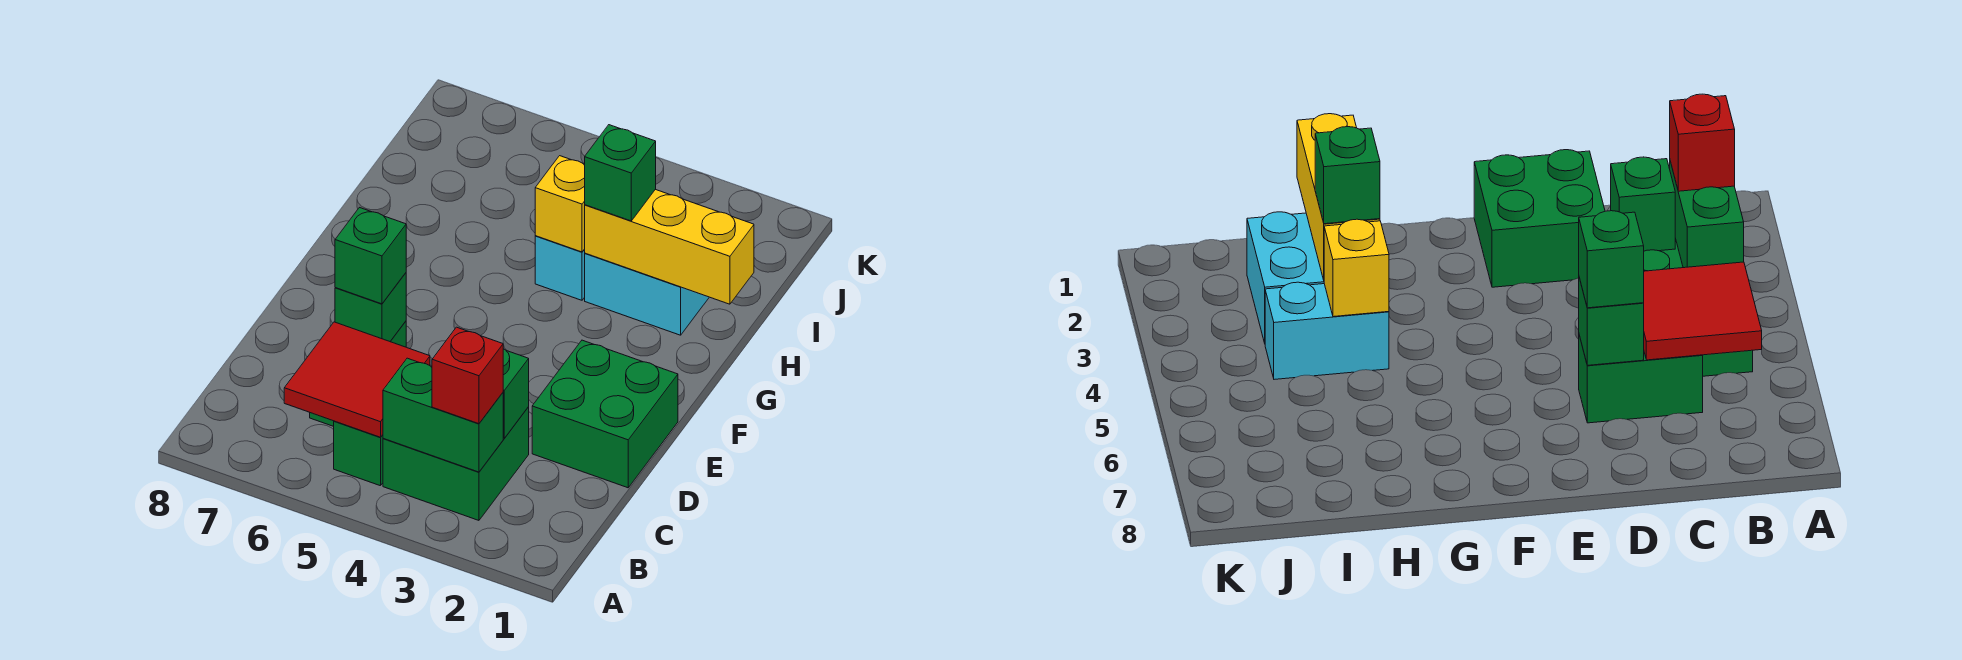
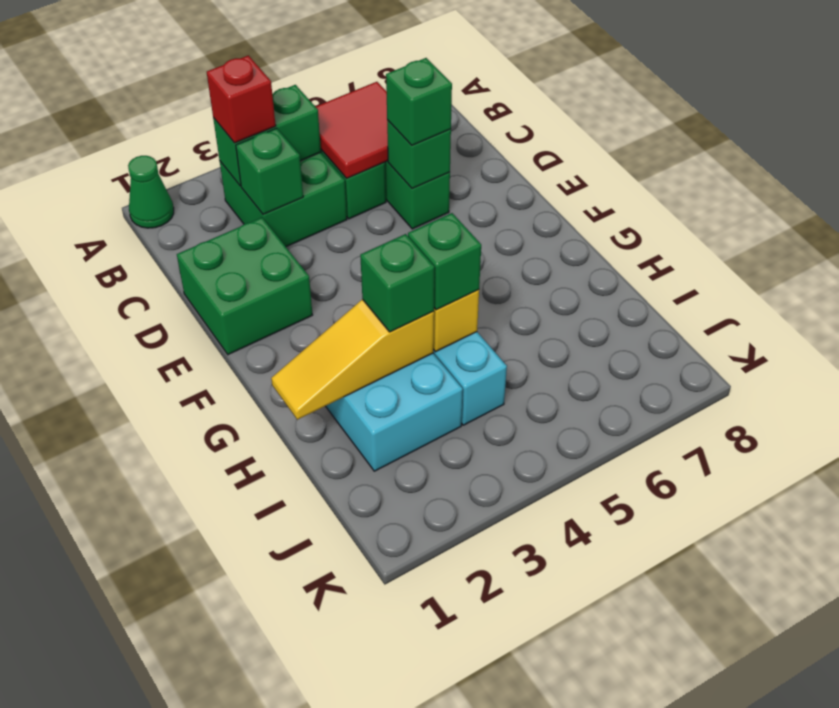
none -> green cone A1 level 1
yellow brick H1:H3 level 2 -> yellow slope H1:H3 level 2 top 3
none -> green brick H4 level 3

